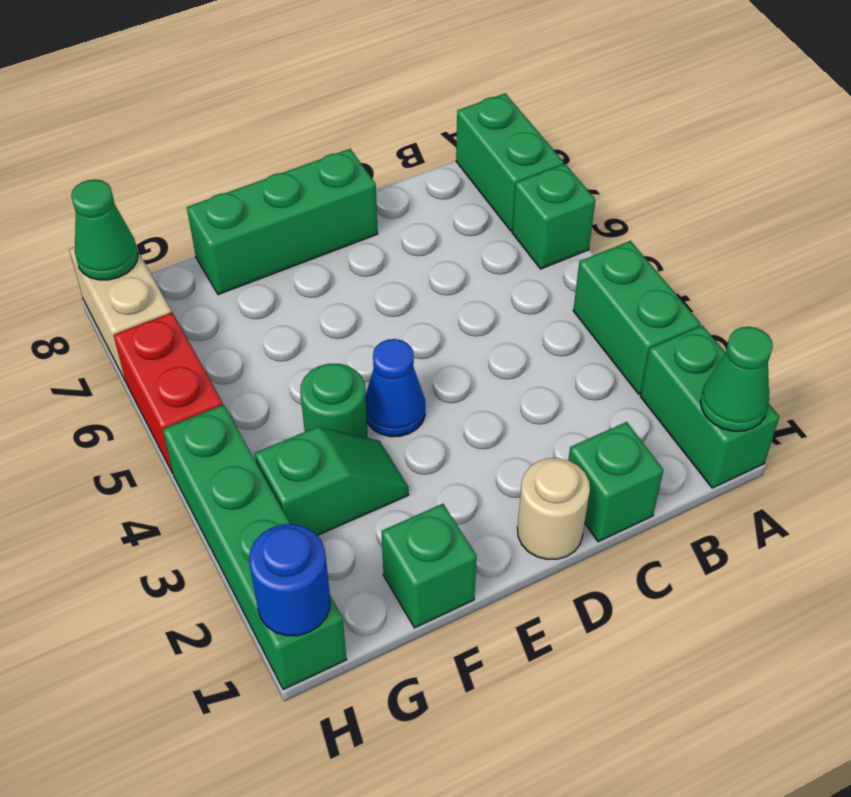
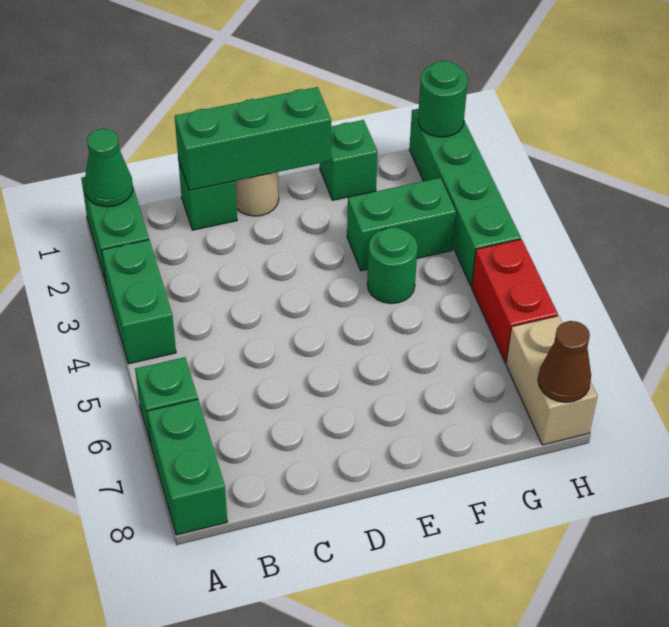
green brick D8:F8 level 1 -> green brick C1:E1 level 2
blue cone E4 level 1 -> none
green slope F3:G3 level 1 top G -> green brick F3:G3 level 1
blue round brick H1 level 2 -> green round brick H1 level 2
green cone H8 level 2 -> brown cone H8 level 2

